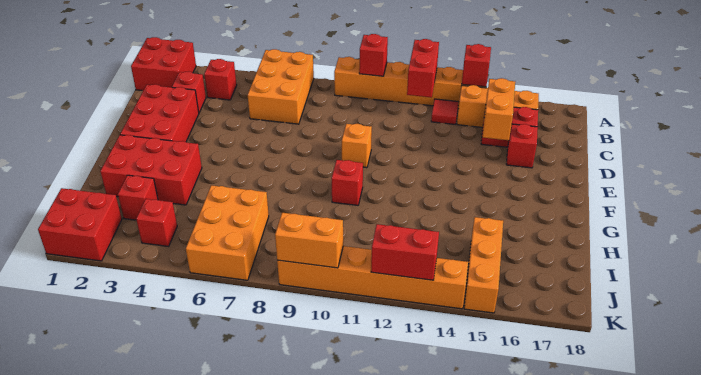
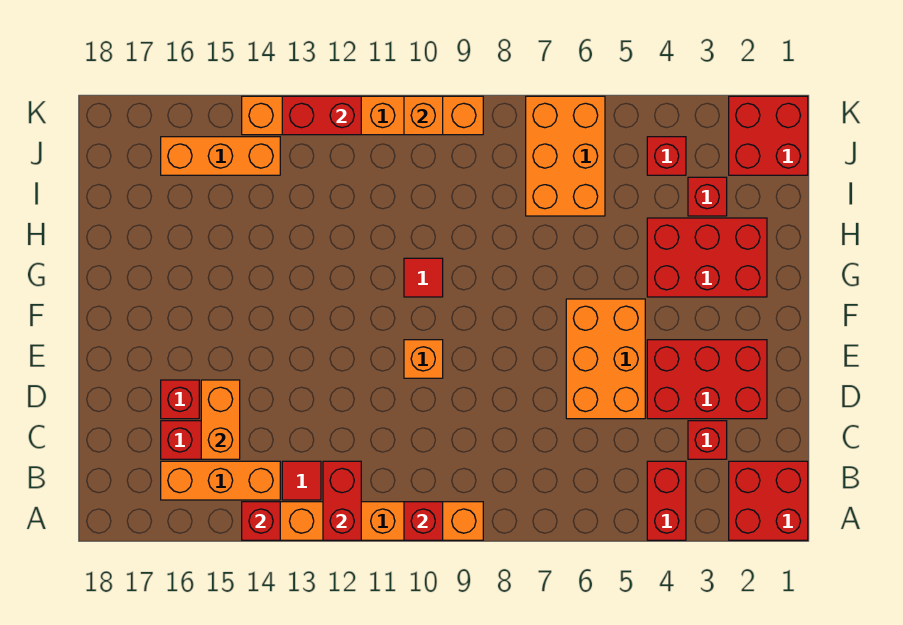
orange brick A6:C7 level 1 -> orange brick D5:F6 level 1
red brick B4 level 1 -> red brick A4:B4 level 1
red brick D2:F3 level 1 -> red brick D2:E4 level 1
red brick G10 level 1 -> red tile G10 level 1
orange brick I15:K15 level 1 -> orange brick J14:J16 level 1
orange brick K9:K10 level 2 -> orange brick K10 level 2

